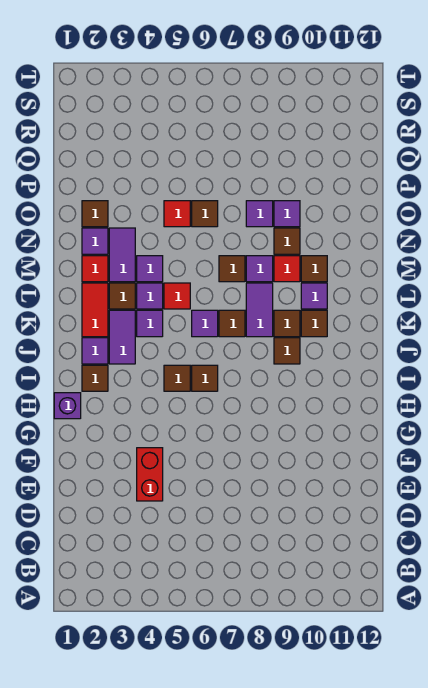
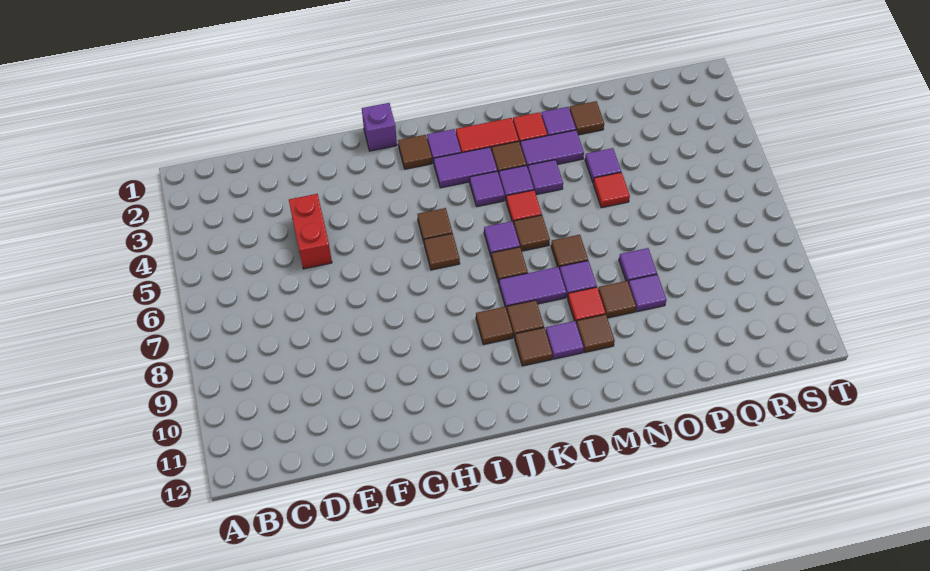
red brick E4:F4 level 1 -> red brick E4:E5 level 1
none -> purple tile O4 level 1
brown tile O6 level 1 -> brown tile L6 level 1

